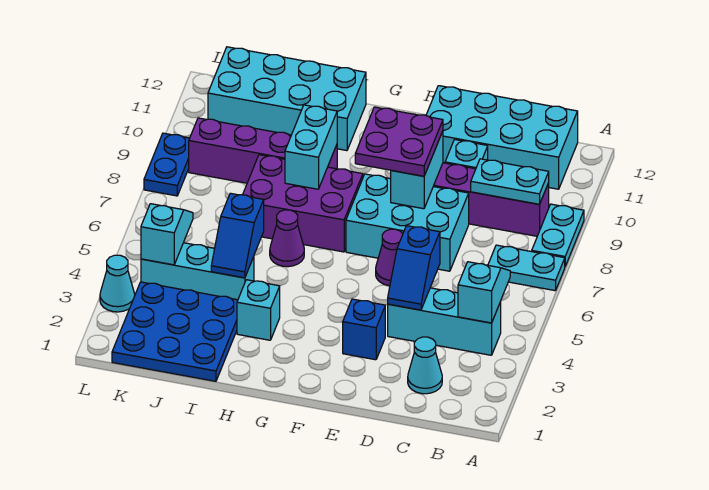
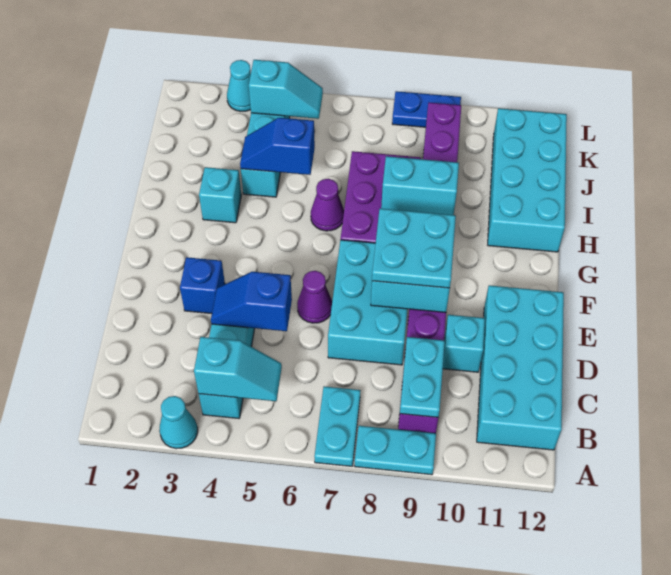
cyan cone C2 level 1 -> cyan cone A3 level 1
purple plate E8:F9 level 3 -> cyan plate E8:F9 level 3
blue plate I1:K3 level 1 -> none

